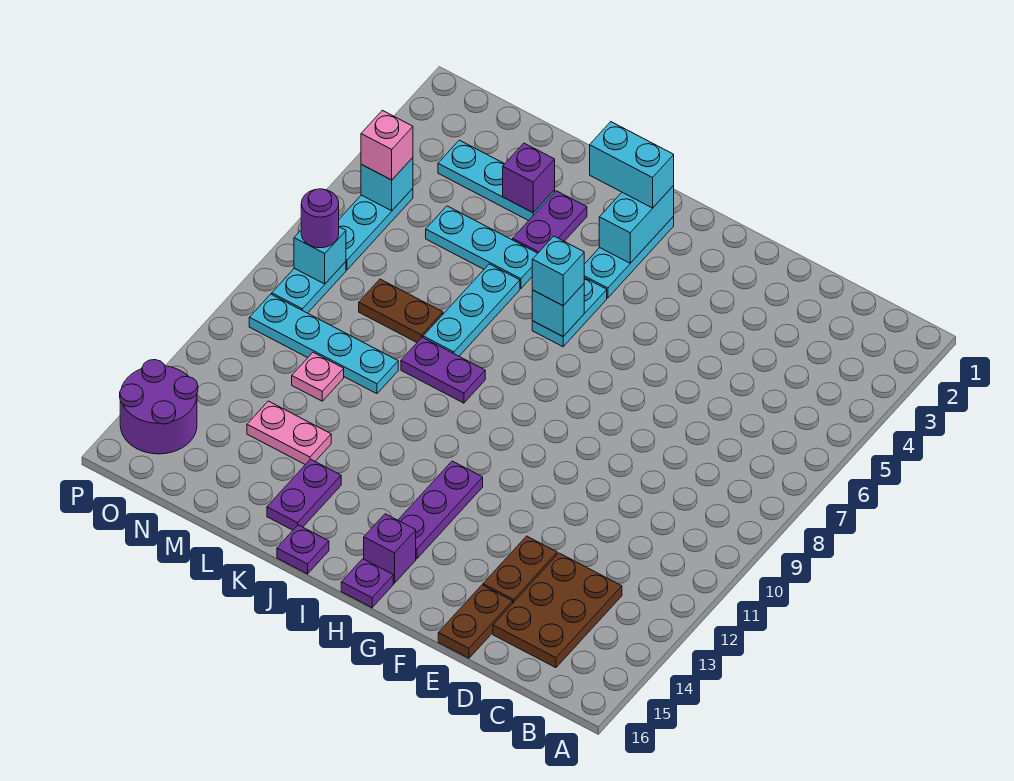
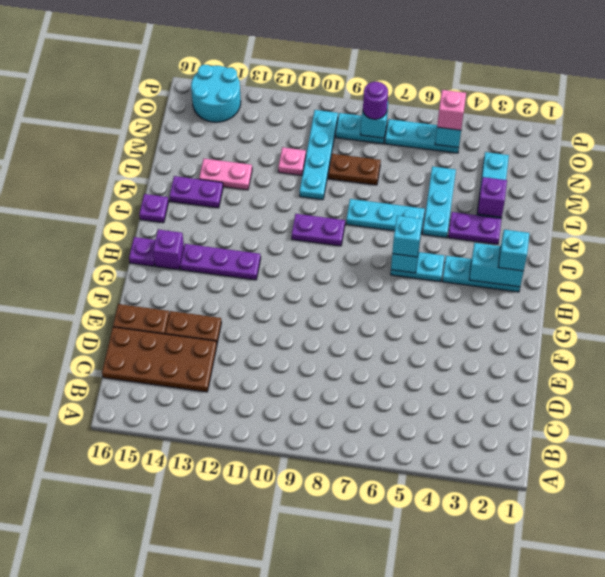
brown plate C13:D15 level 1 -> brown plate C13:D16 level 1
cyan brick I2:J2 level 3 -> cyan brick I2 level 3
purple plate J9:K9 level 1 -> purple plate J9:J10 level 1
brown plate L8:M8 level 1 -> brown plate M8:M9 level 1
pink plate L13:M13 level 1 -> pink plate L13:L14 level 1
purple round brick O14:P15 level 1 -> cyan round brick O14:P15 level 1

